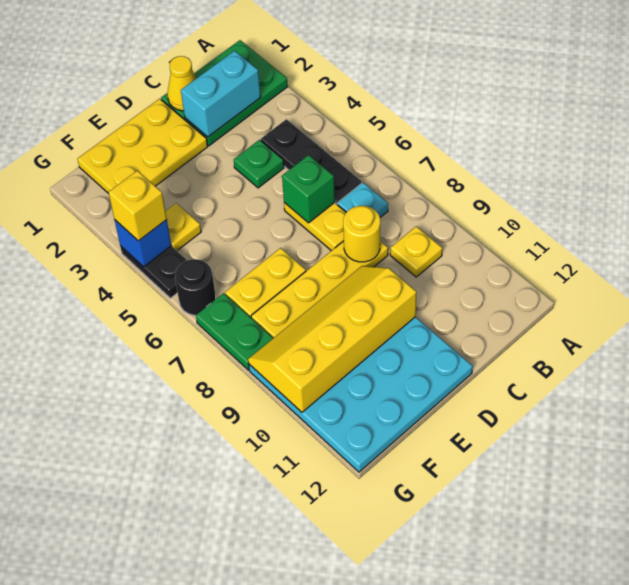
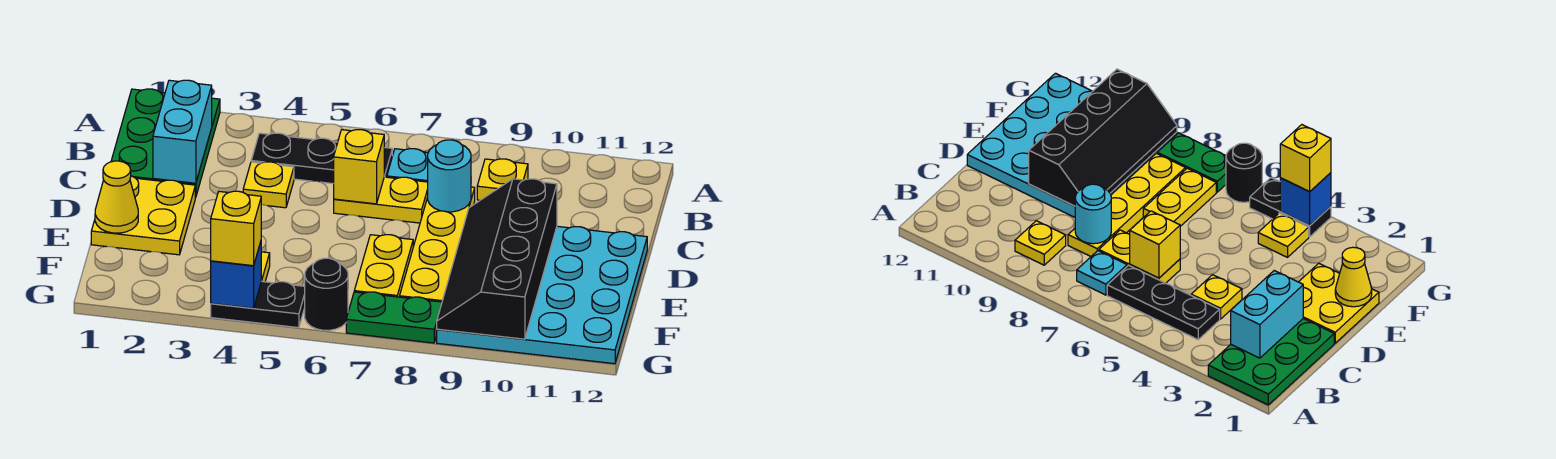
yellow cone C1 level 2 -> yellow cone E1 level 2
green plate C4 level 1 -> yellow plate C4 level 1
green brick C6 level 2 -> yellow brick C6 level 2
yellow round brick C8 level 2 -> cyan round brick C8 level 2
yellow plate D1:F2 level 1 -> yellow plate D1:E2 level 1
yellow slope D9:G10 level 2 top 10 -> black slope D9:G10 level 2 top 10

